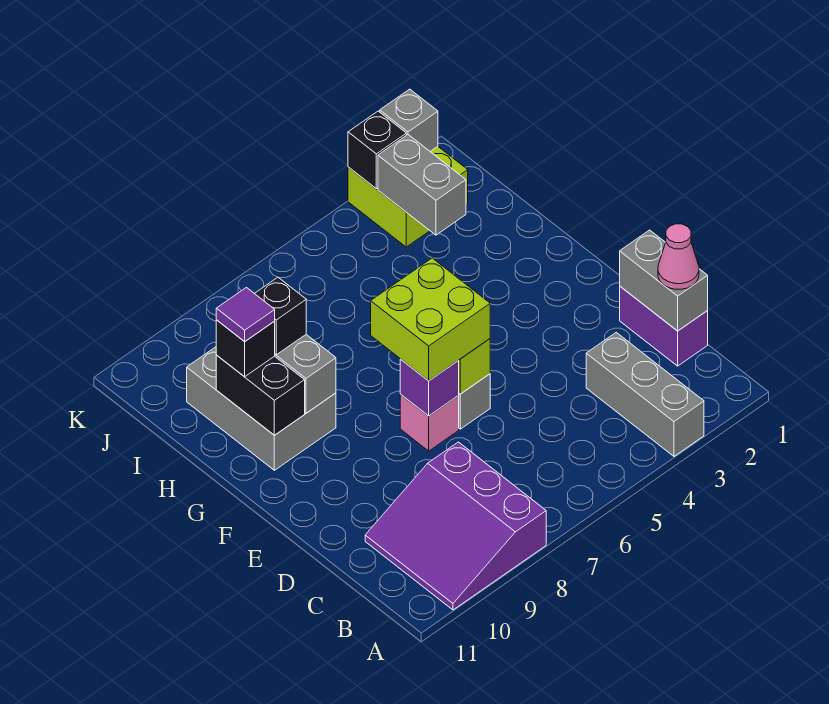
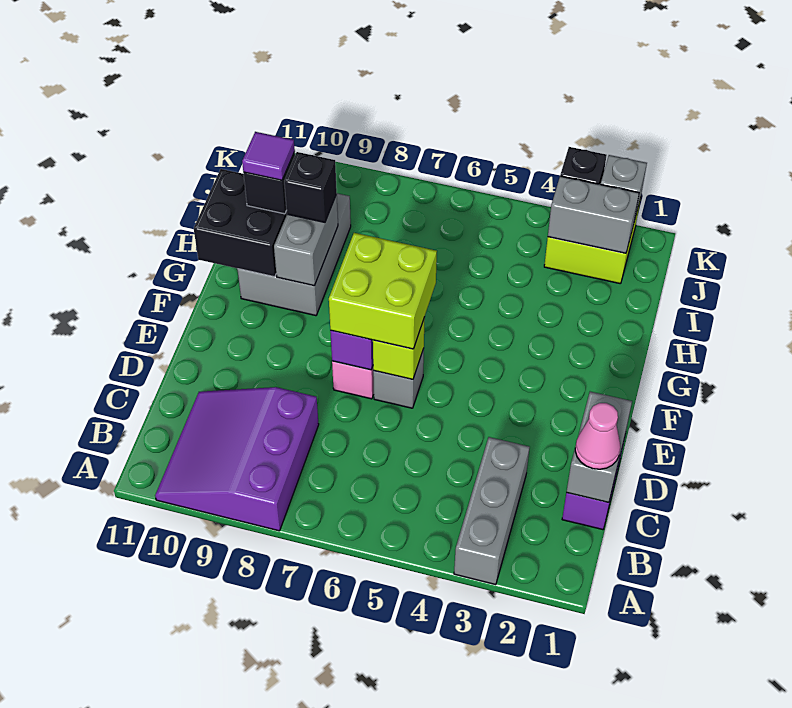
black brick G10:H10 level 2 -> black brick G10:H11 level 2
grey brick I3:J3 level 2 -> grey brick J2:J3 level 2

